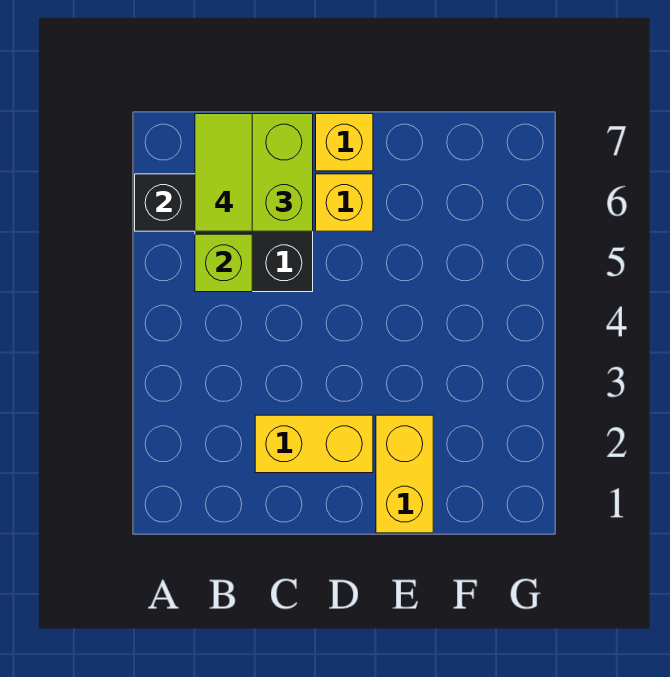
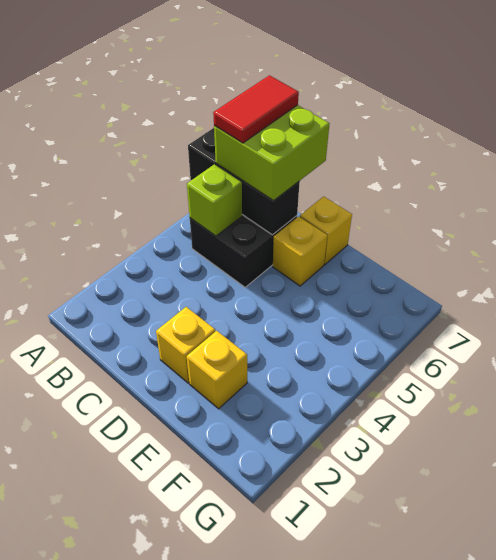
lime tile B6:B7 level 4 -> red tile B6:B7 level 4
yellow brick C2:D2 level 1 -> yellow brick D2 level 1
yellow brick E1:E2 level 1 -> yellow brick E2 level 1

